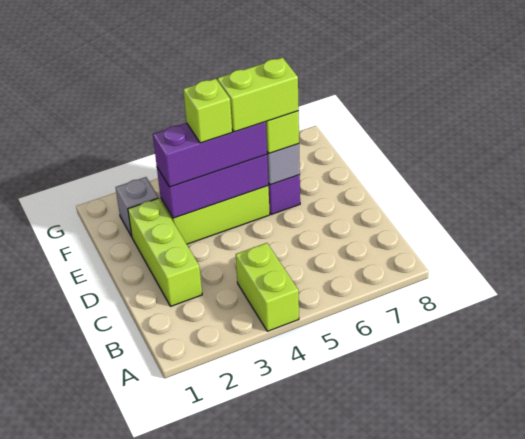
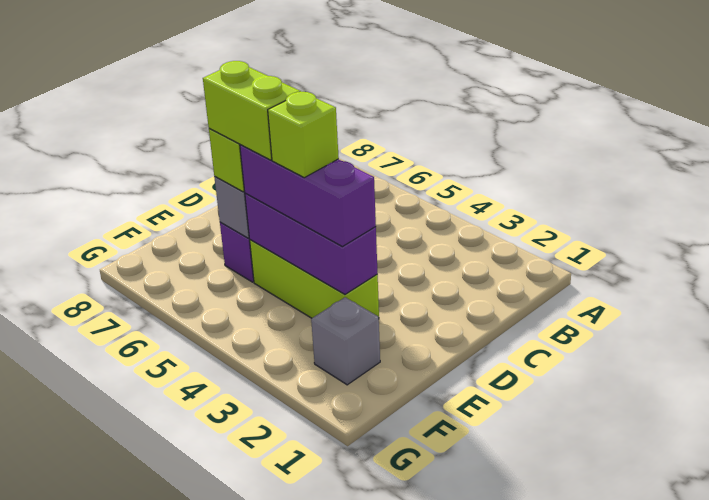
lime brick A4:B4 level 1 -> none
lime brick C2:E2 level 1 -> none

